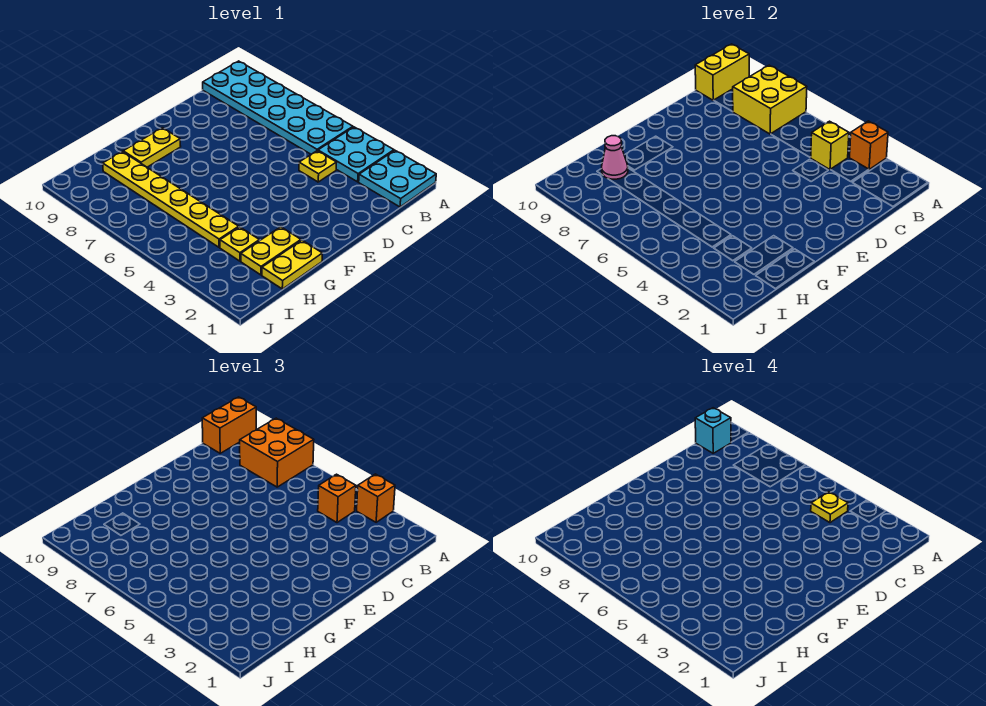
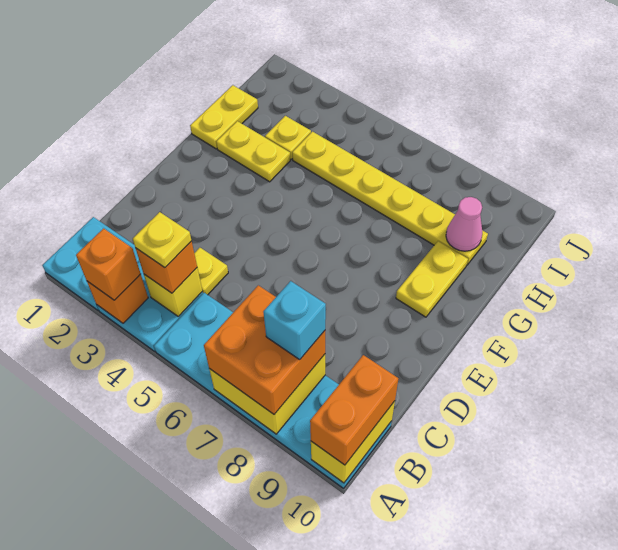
cyan brick B10 level 4 -> cyan brick B8 level 4
yellow plate G2:H2 level 1 -> yellow plate G2:G3 level 1

